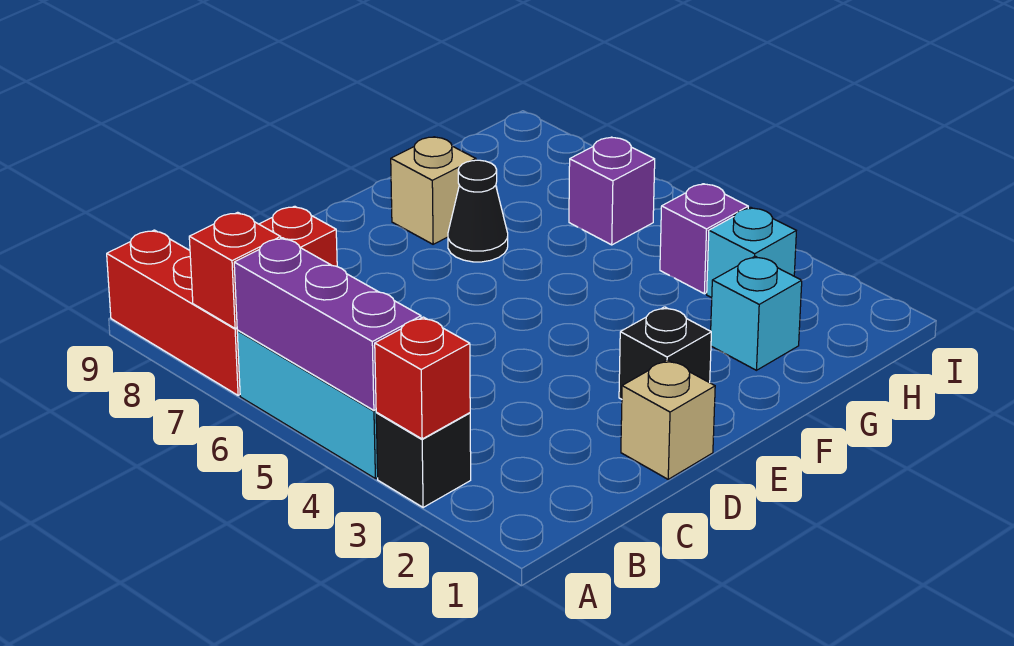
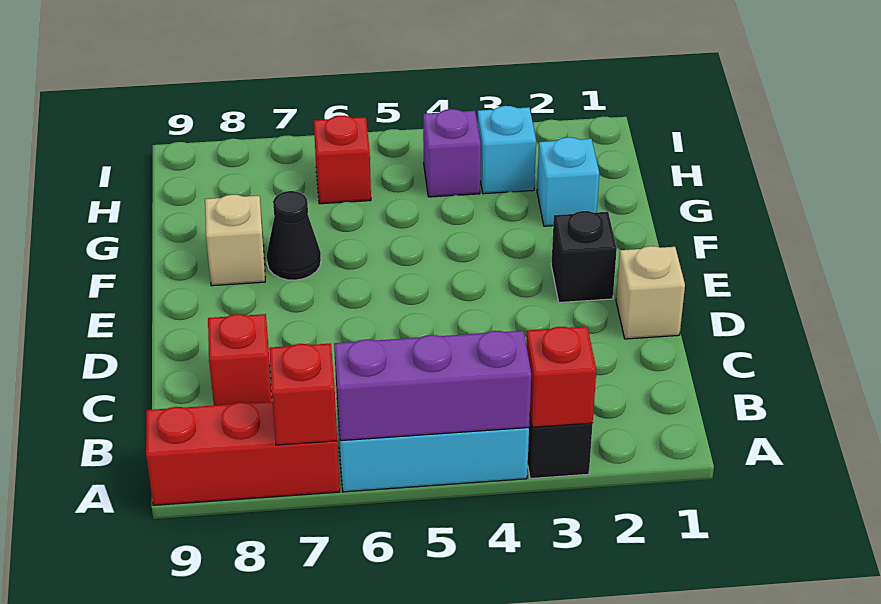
purple brick H6 level 1 -> red brick H6 level 1

